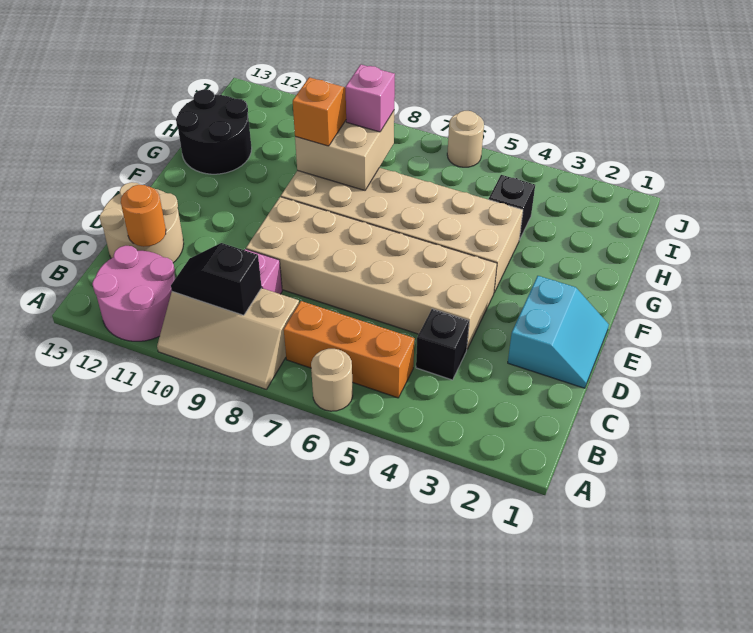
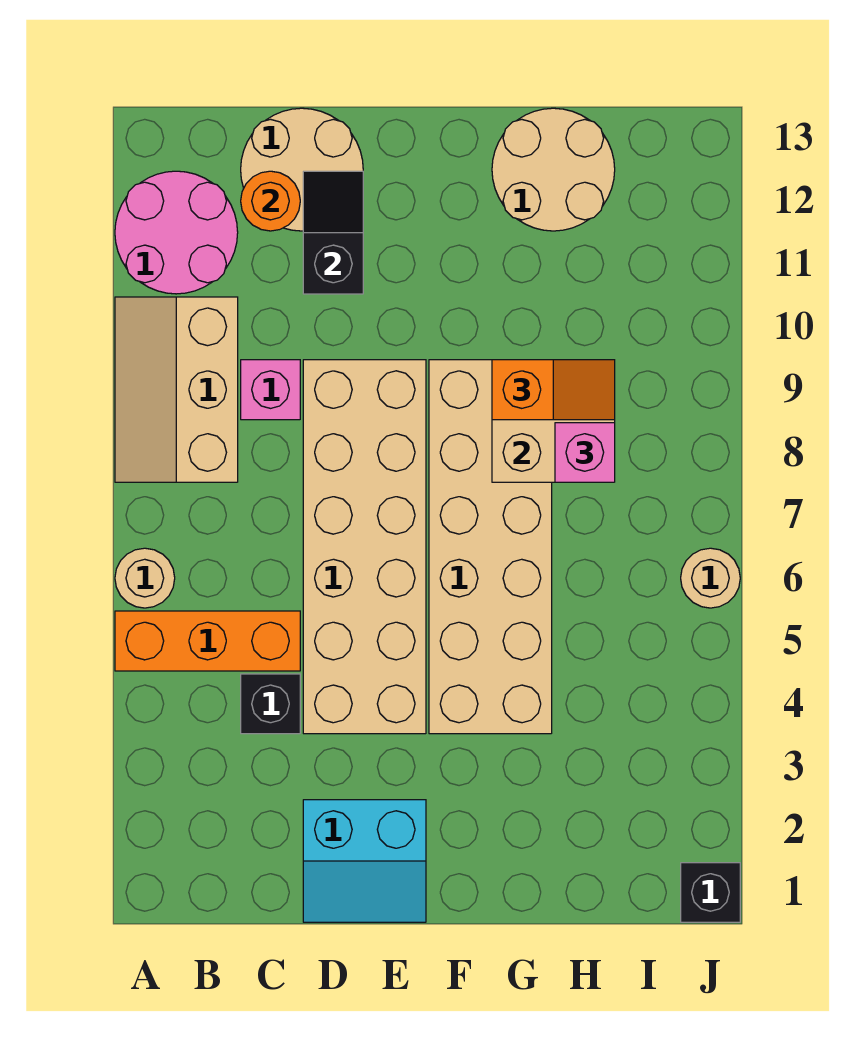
orange brick B5:B7 level 1 -> orange brick A5:C5 level 1
black slope B9:B10 level 2 top 9 -> black slope D11:D12 level 2 top 11
black round brick G12:H13 level 1 -> tan round brick G12:H13 level 1
black brick H4 level 1 -> black brick J1 level 1

